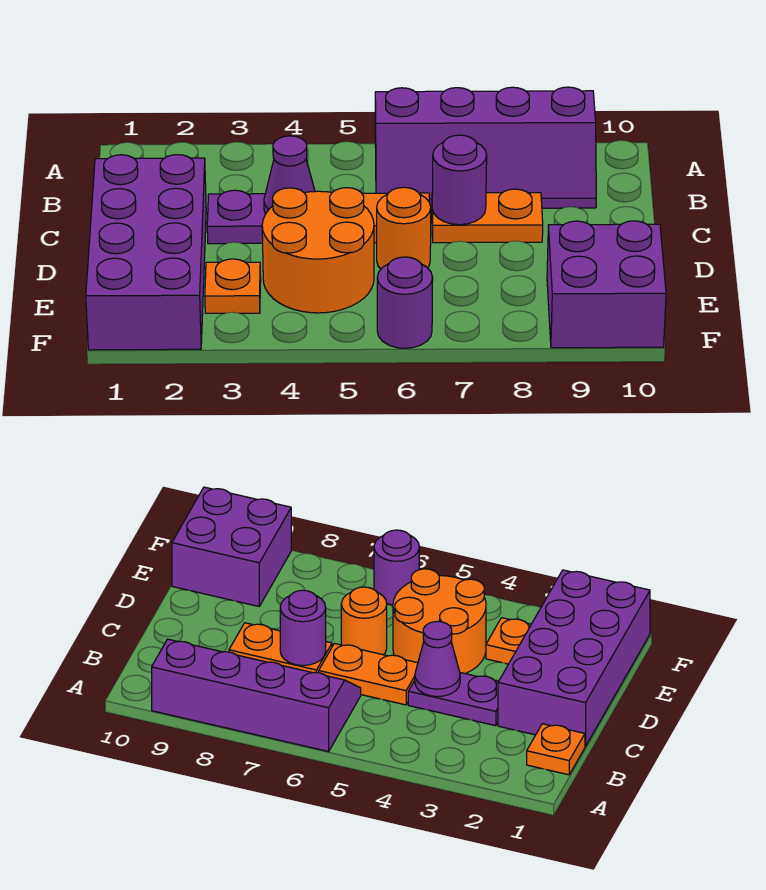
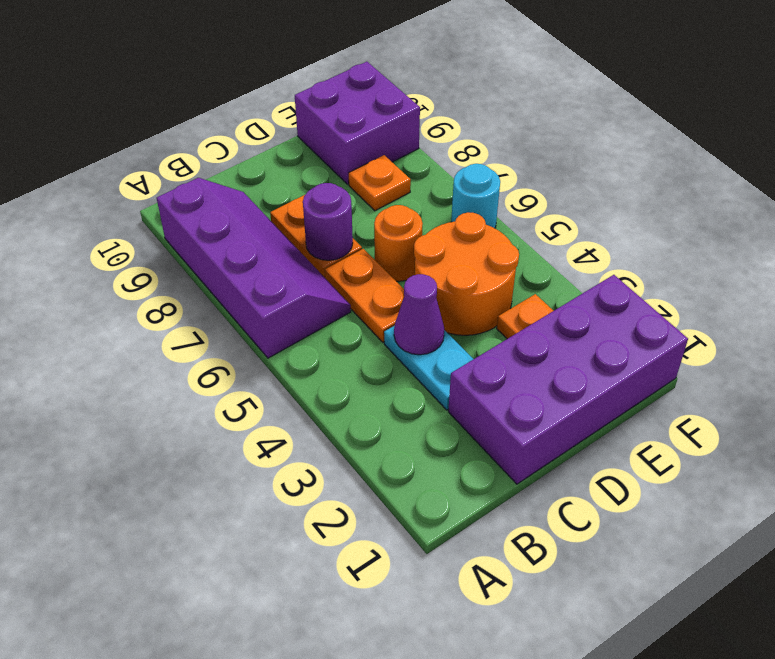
orange plate B1 level 1 -> orange plate E8 level 1
purple plate C3:C4 level 1 -> cyan plate C3:C4 level 1
purple round brick F6 level 1 -> cyan round brick F6 level 1

